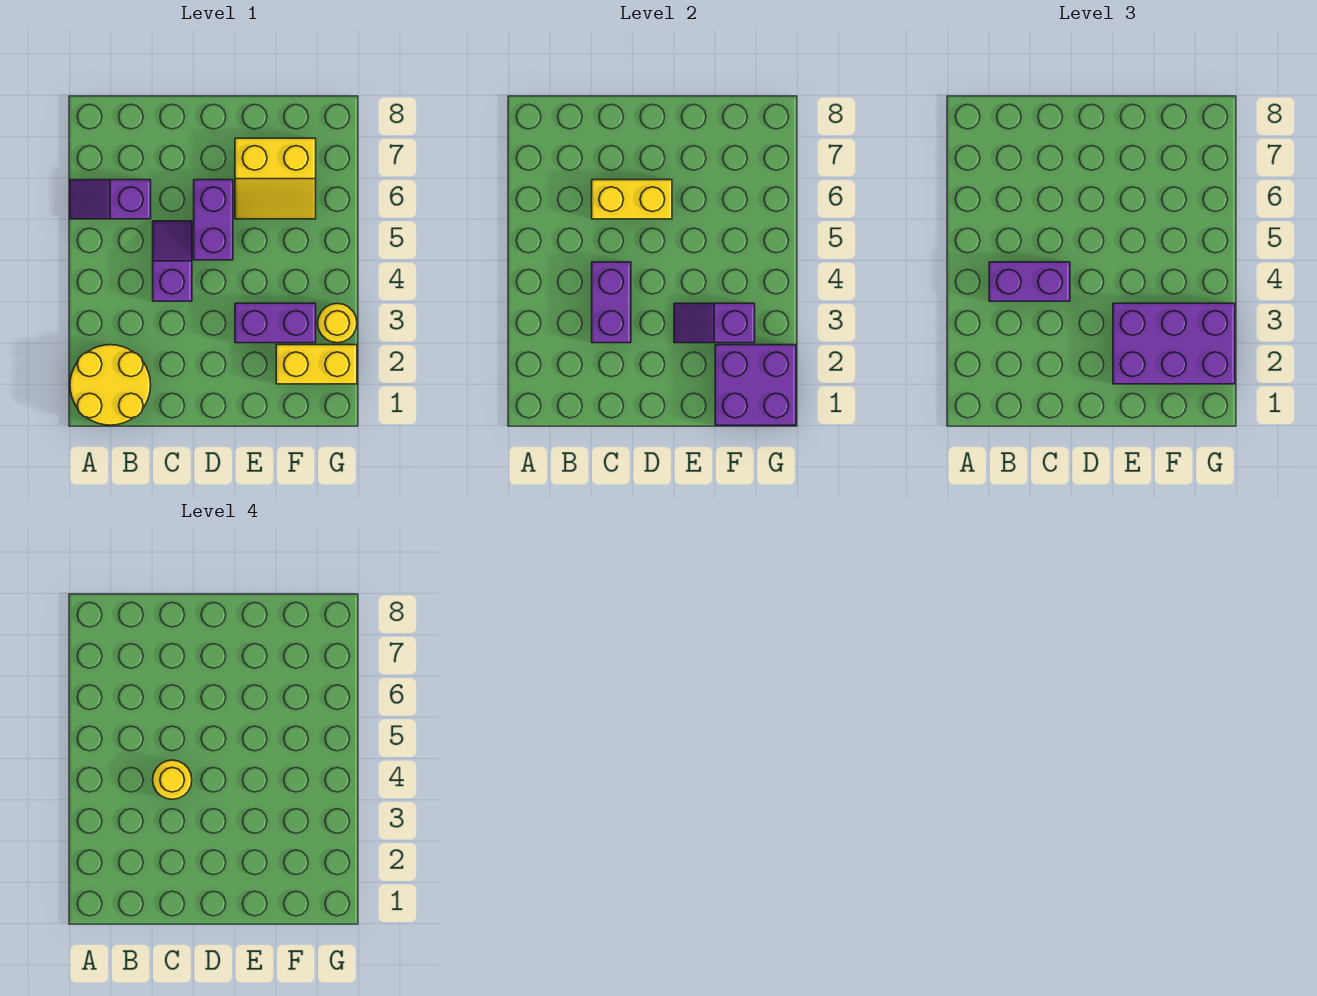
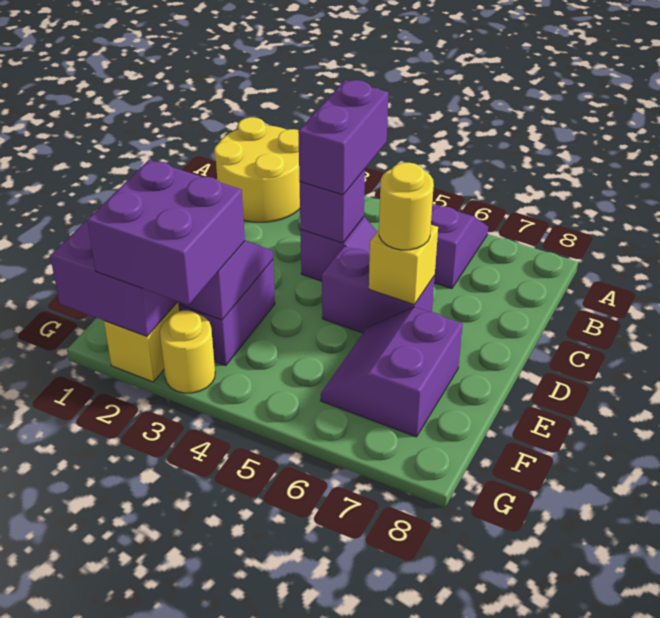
purple brick C3:C4 level 2 -> purple brick C4 level 2
yellow round brick C4 level 4 -> yellow round brick D6 level 3
yellow brick C6:D6 level 2 -> yellow brick D6 level 2
purple brick E2:G3 level 3 -> purple brick F2:G3 level 3
yellow slope E6:F7 level 1 top 7 -> purple slope E6:F7 level 1 top 7

